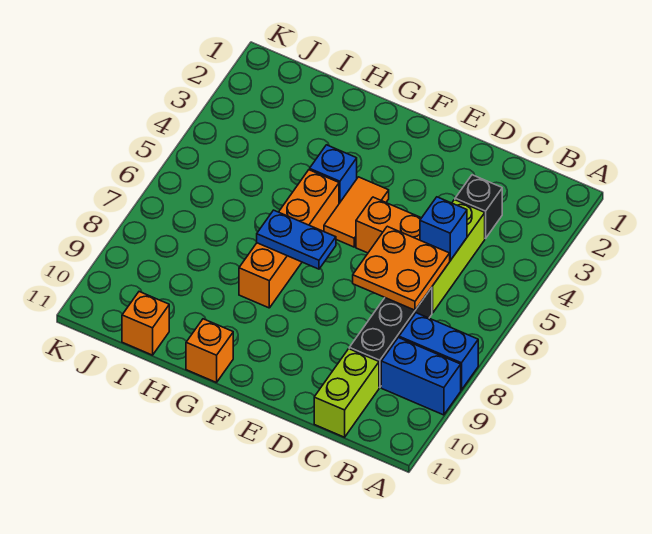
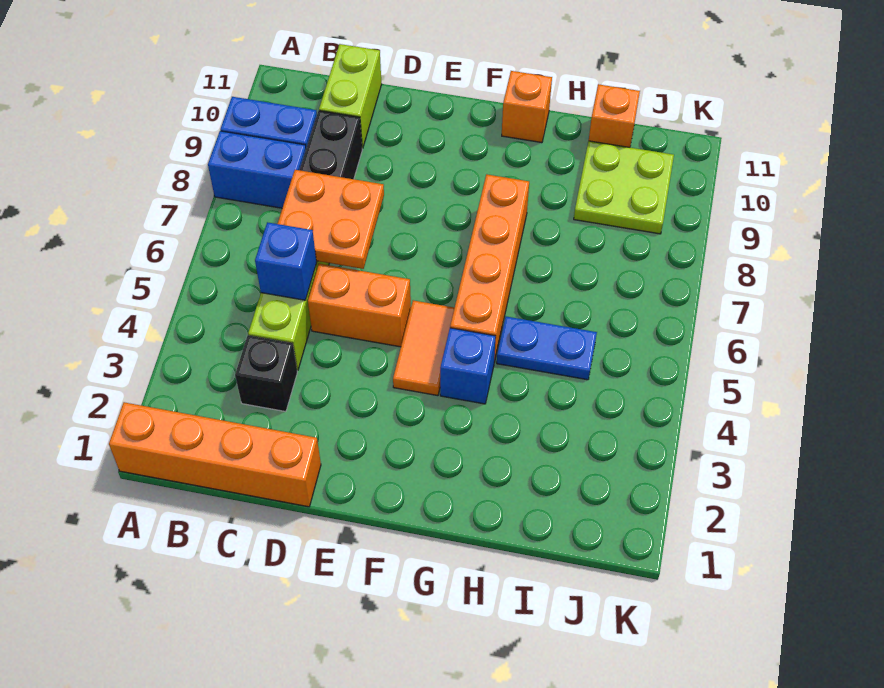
none -> orange brick A1:D1 level 1
blue plate F7:G7 level 2 -> blue plate H5:I5 level 1
none -> lime plate I9:J10 level 1

